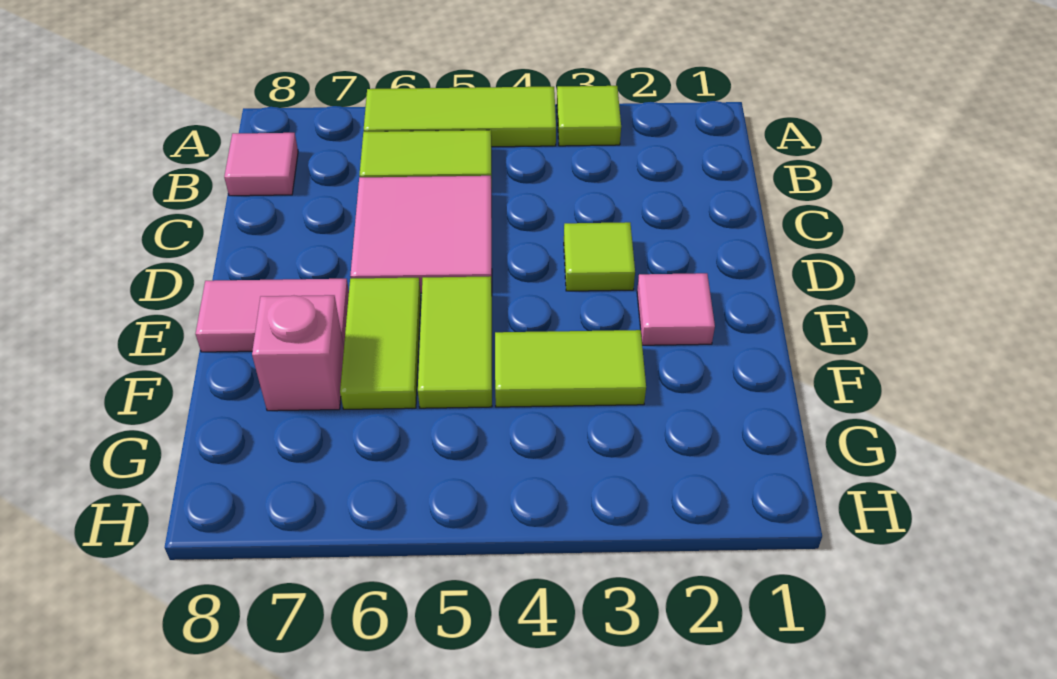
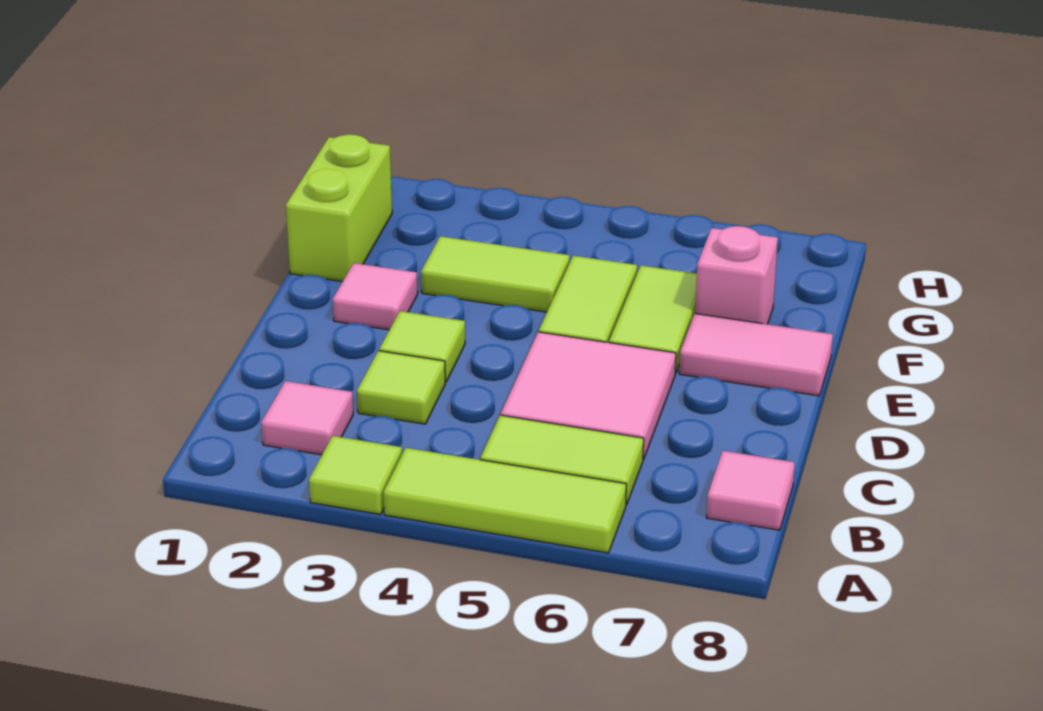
none -> pink tile B2 level 1
none -> lime tile C3 level 1
none -> lime brick F1:G1 level 1

